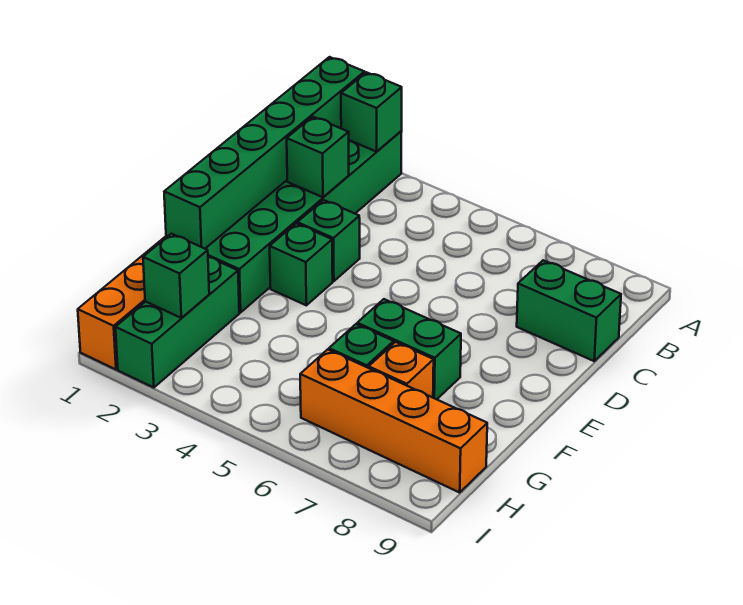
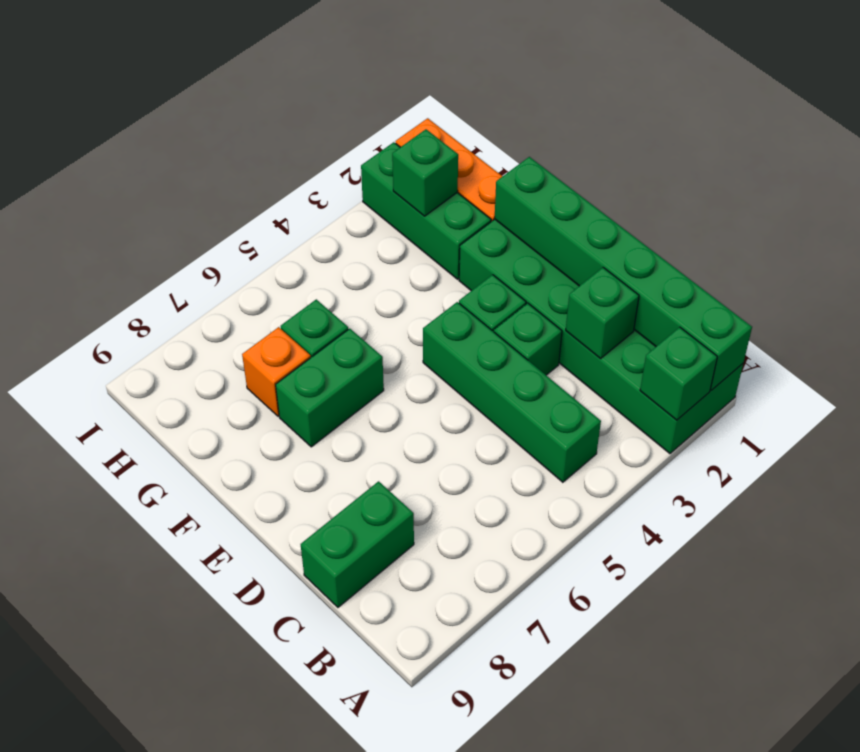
none -> green brick B4:E4 level 1
orange brick H6:H9 level 1 -> none

